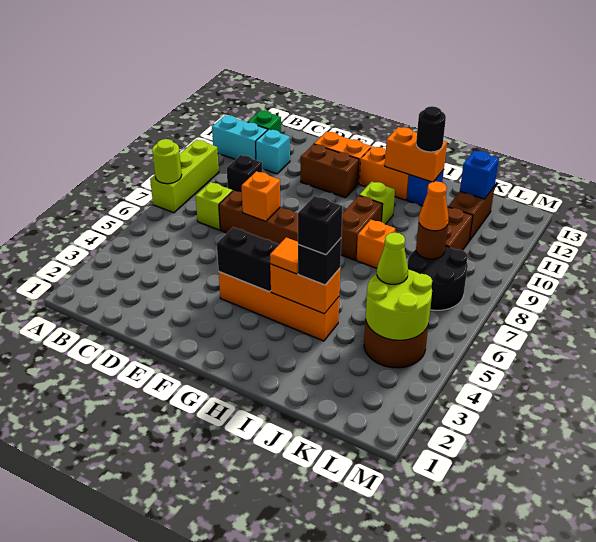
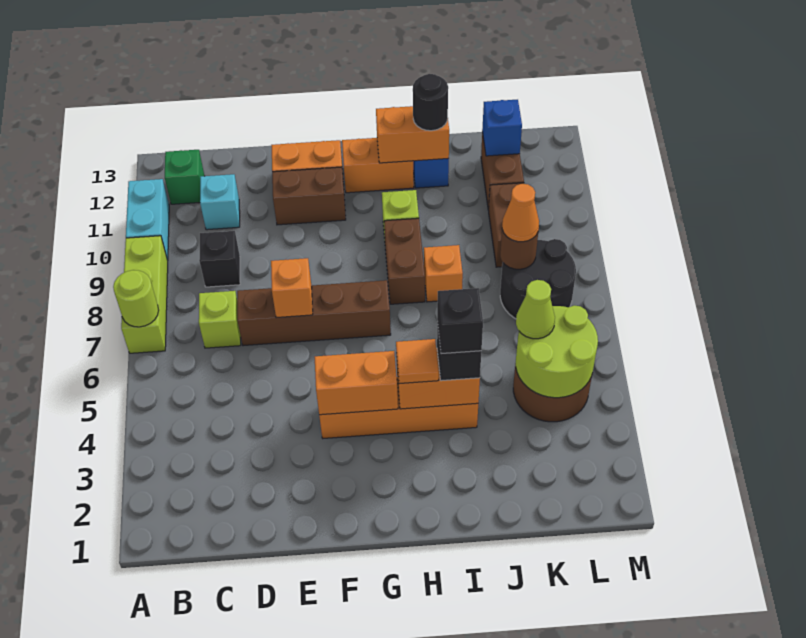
cyan brick A11:B11 level 1 -> cyan brick A10:A11 level 1
black brick F4:G4 level 2 -> orange brick F4:G4 level 2

